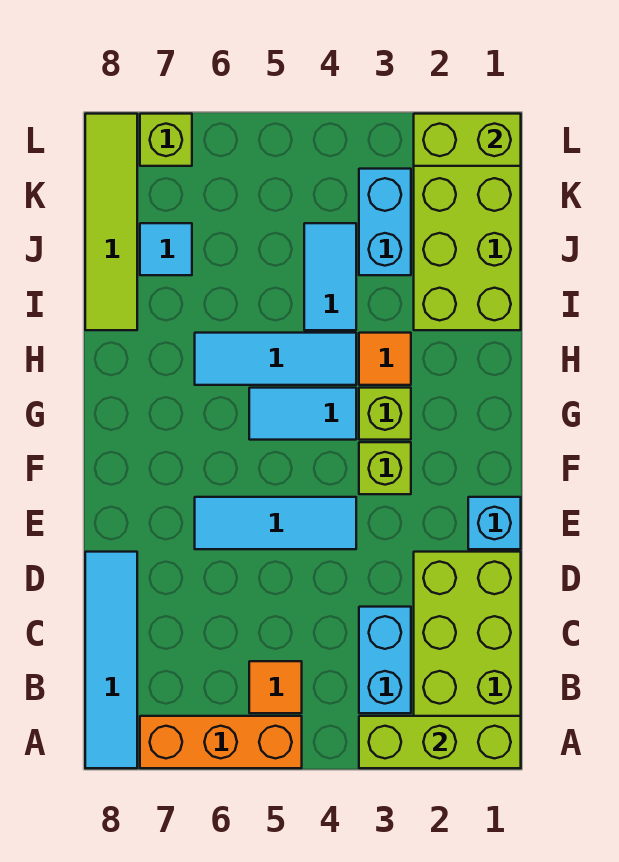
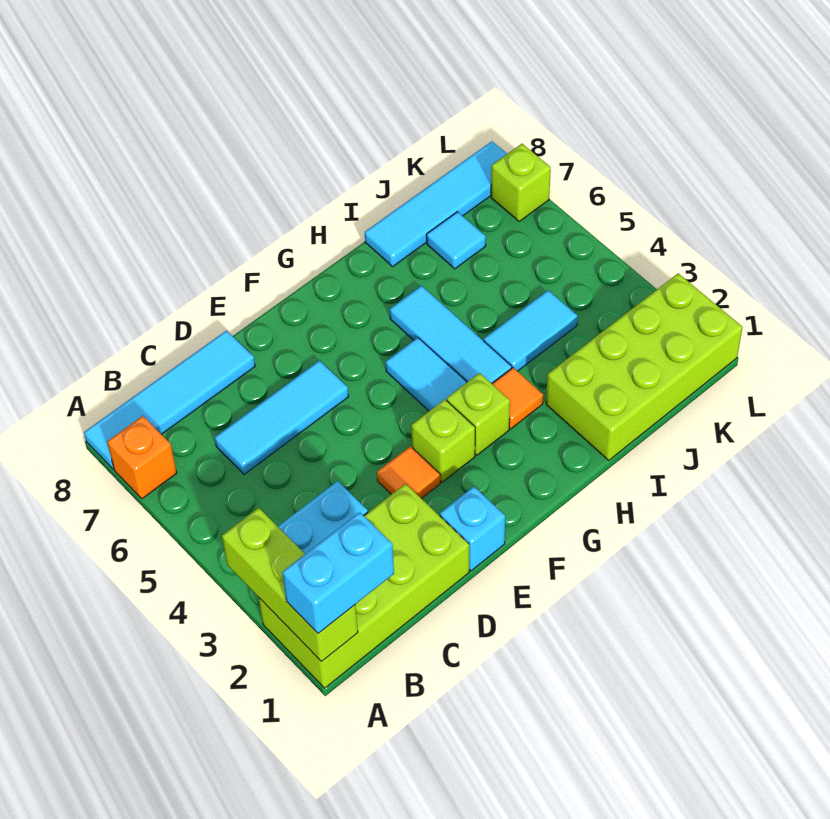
orange brick A5:A7 level 1 -> orange brick A7 level 1
orange tile B5 level 1 -> orange tile E3 level 1
cyan tile E4:E6 level 1 -> cyan tile C6:E6 level 1
lime tile I8:L8 level 1 -> cyan tile I8:L8 level 1
cyan brick J3:K3 level 1 -> cyan brick A1:B1 level 3
lime brick L1:L2 level 2 -> none

